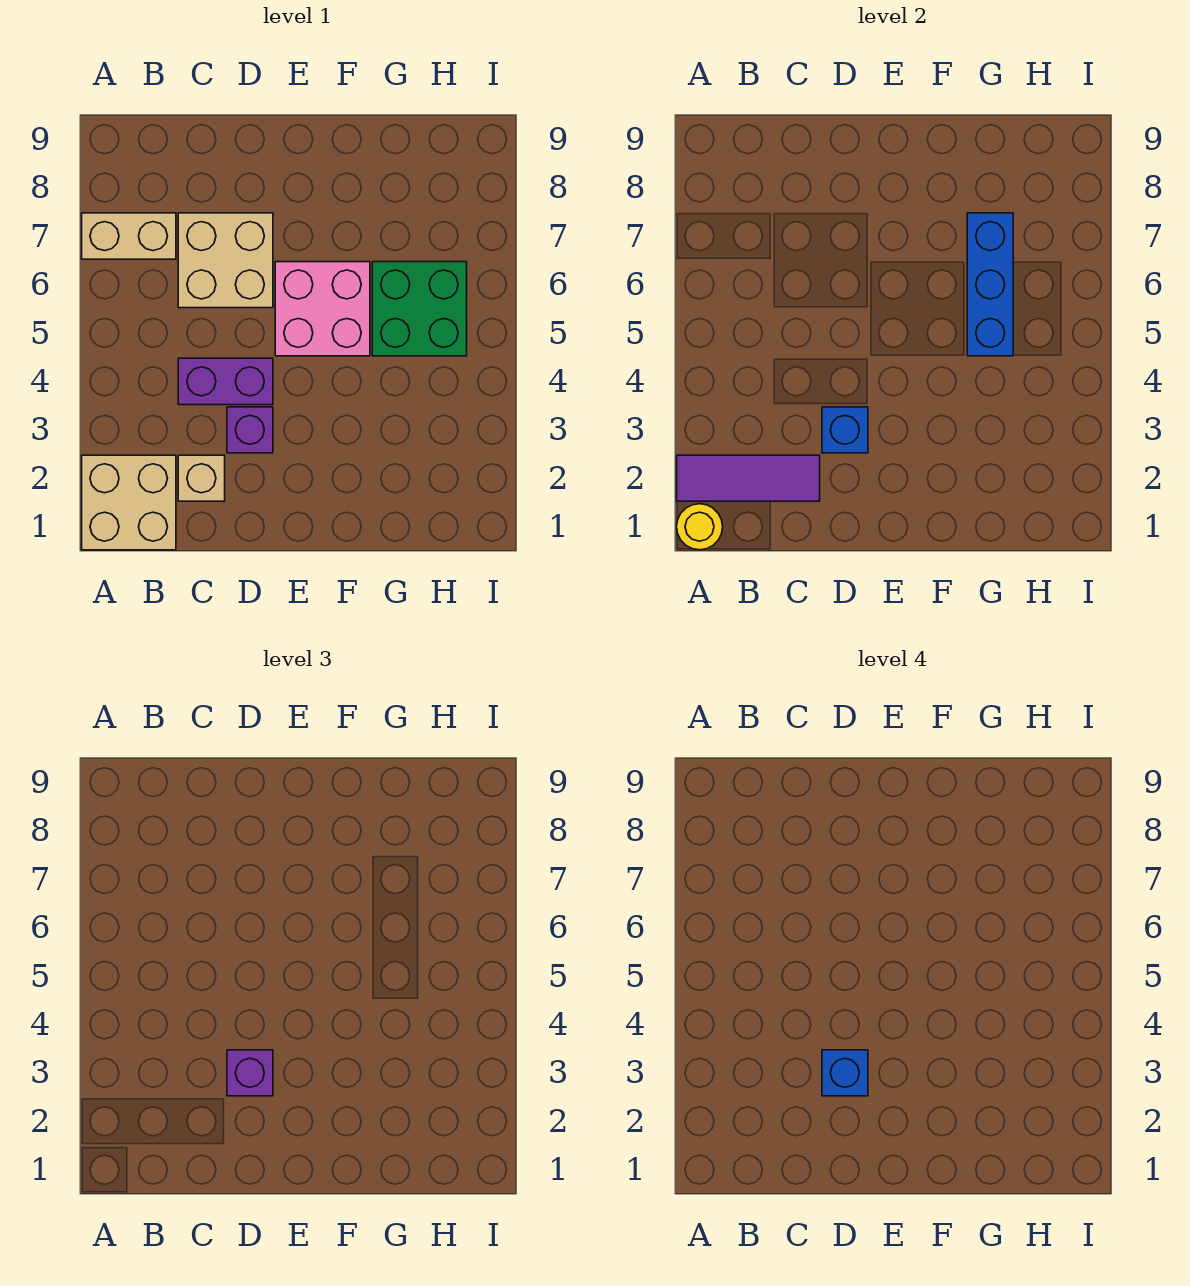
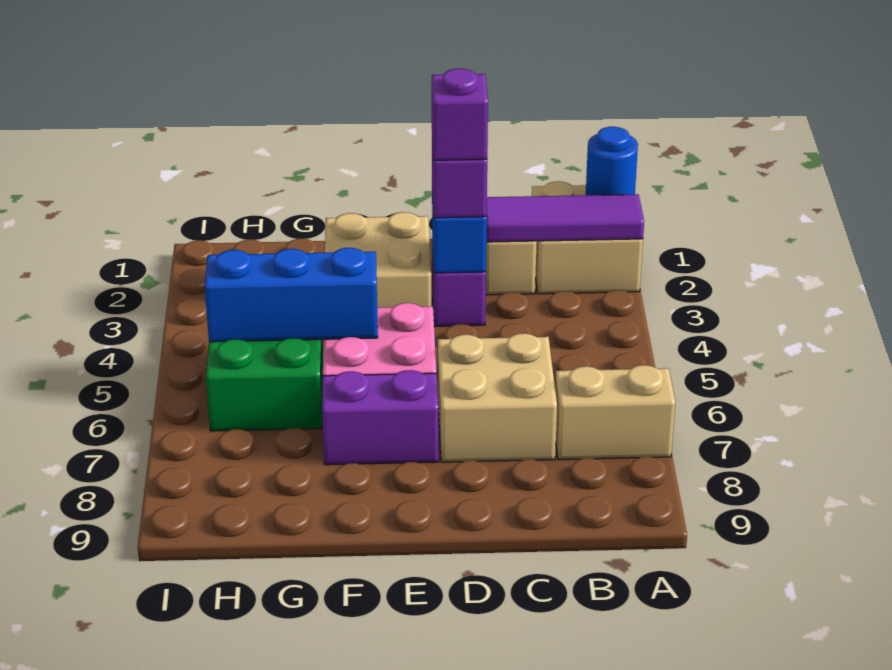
yellow round brick A1 level 2 -> blue round brick A1 level 2
purple brick C4:D4 level 1 -> purple brick E7:F7 level 1
blue brick D3 level 4 -> purple brick D3 level 4
none -> tan brick E2:F3 level 1
blue brick G5:G7 level 2 -> blue brick F5:H5 level 2

